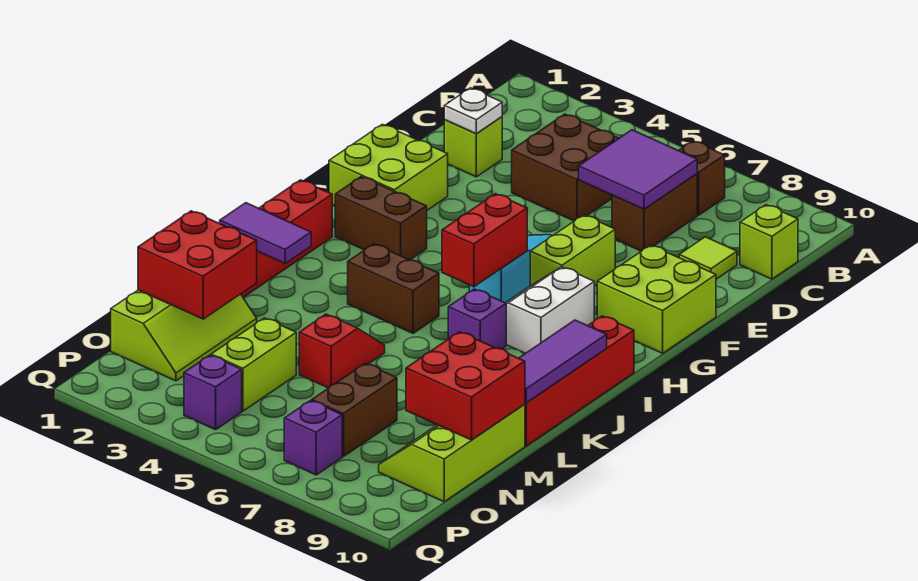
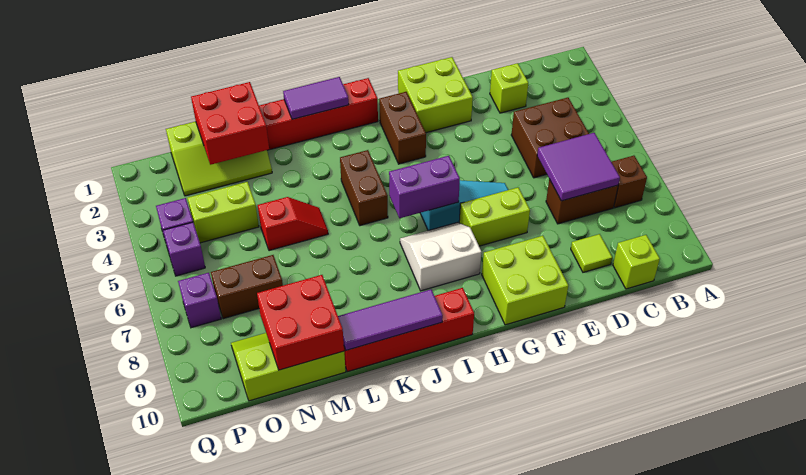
white plate D2 level 2 -> none
red brick H6:I6 level 2 -> purple brick H6:I6 level 2
purple brick J7 level 1 -> purple brick P5 level 1
purple tile K1:K2 level 2 -> purple tile J1:K1 level 2

